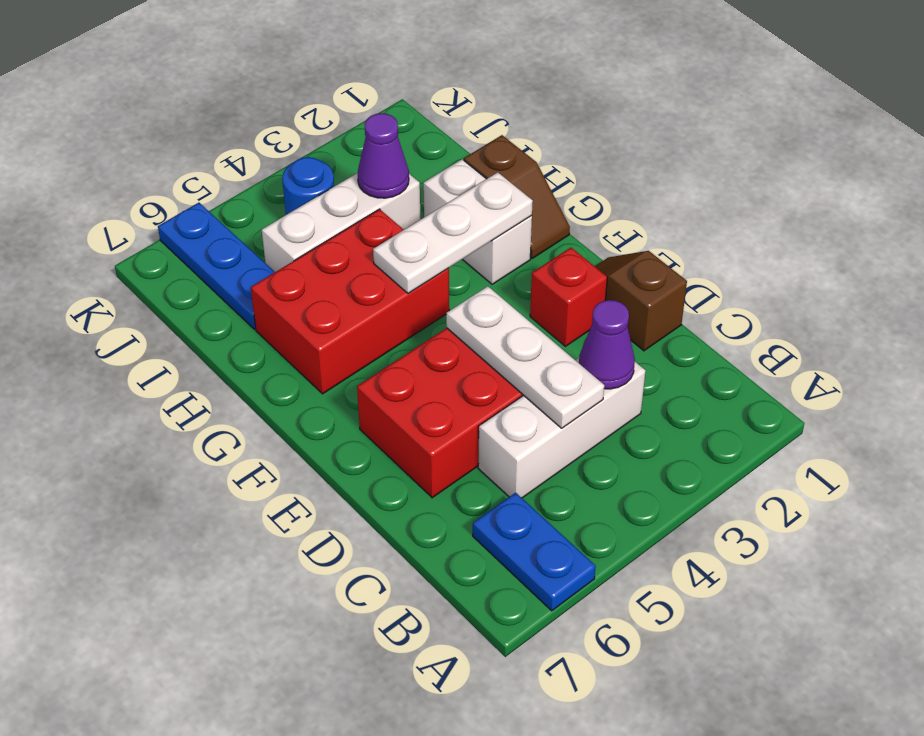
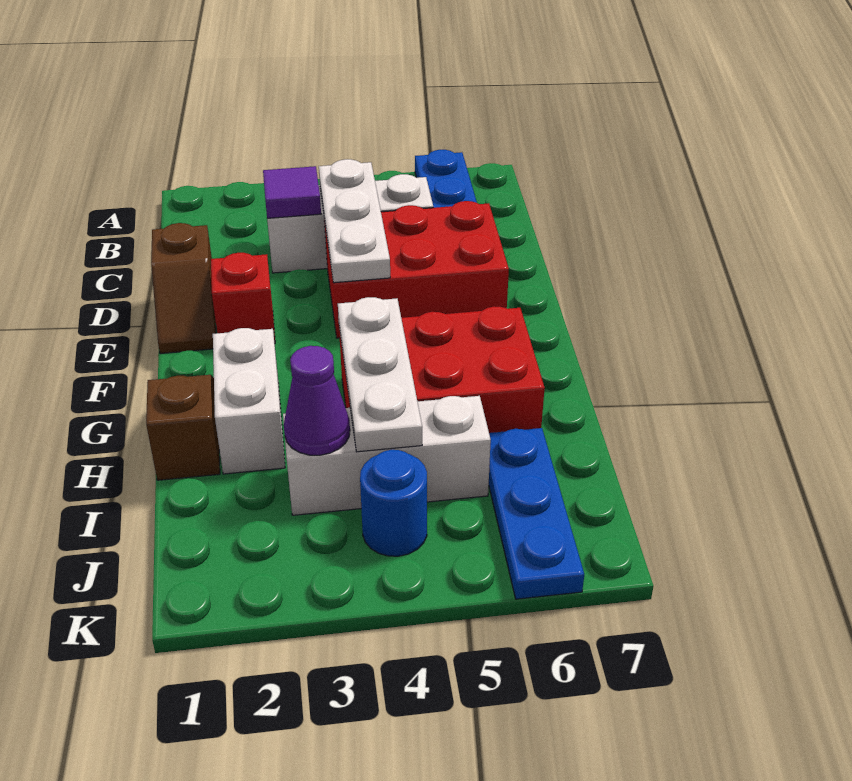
purple cone C3 level 2 -> purple tile C3 level 2
white plate G2:G4 level 2 -> white plate G4:I4 level 2

